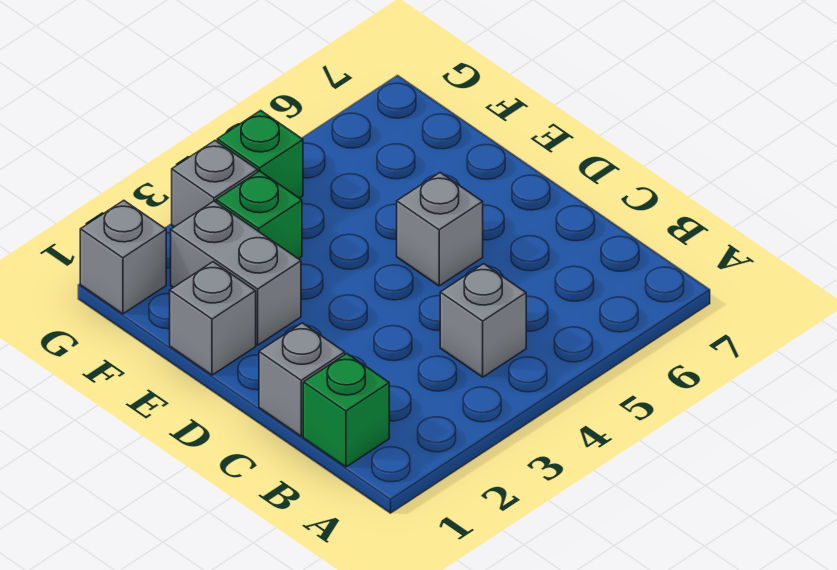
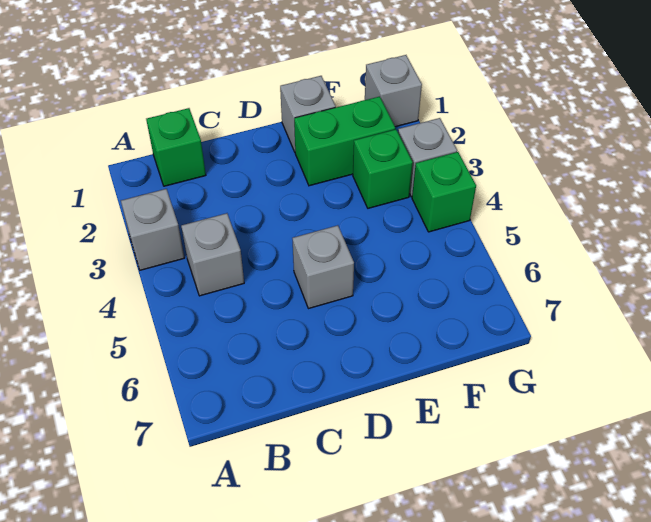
grey brick C1 level 1 -> grey brick A3 level 1
grey brick E2:F2 level 1 -> green brick E2:F2 level 1

